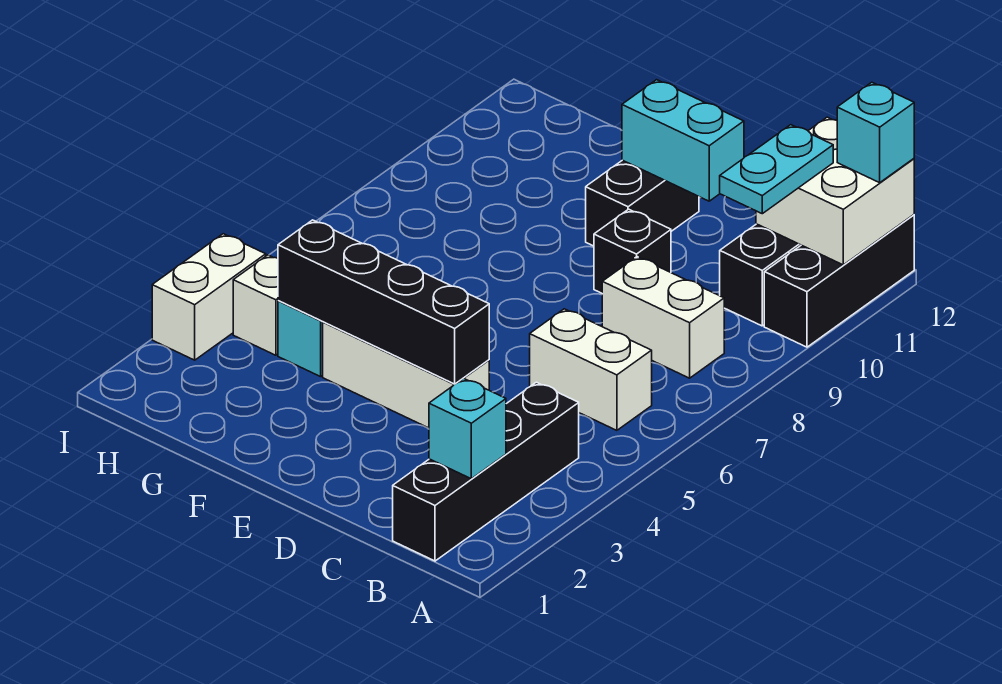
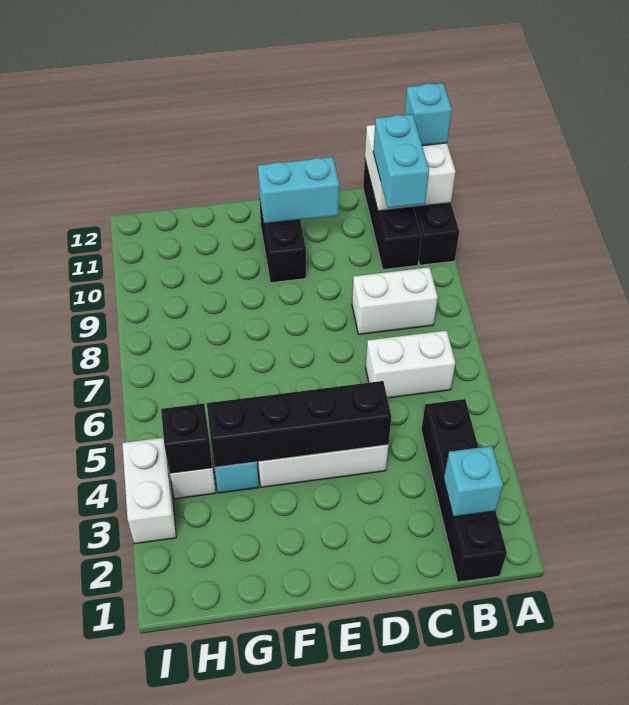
cyan plate B10:B11 level 3 -> cyan brick B10:B11 level 3
black brick D9 level 1 -> black brick H4 level 2

